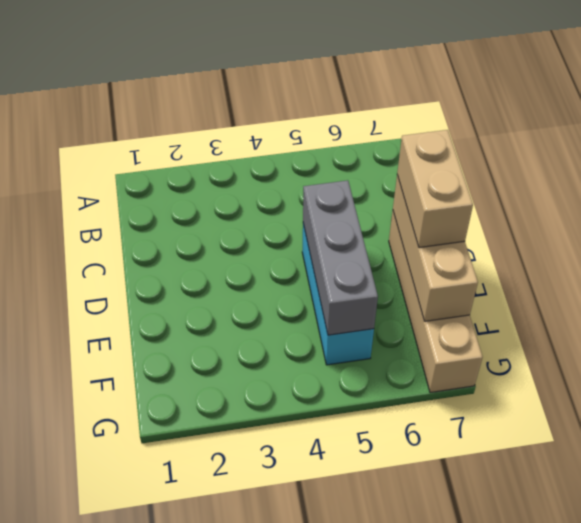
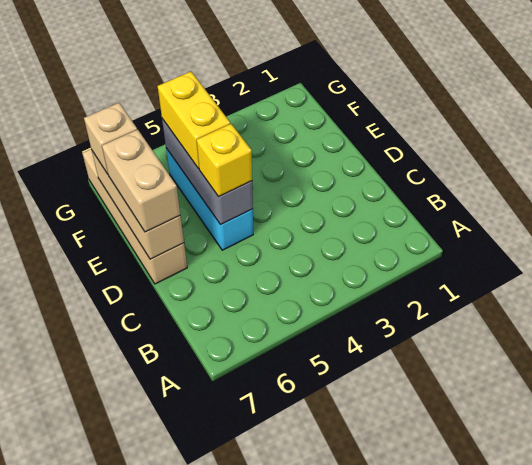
none -> yellow brick D5 level 3
none -> yellow brick E5:F5 level 3
none -> tan brick F7 level 3

